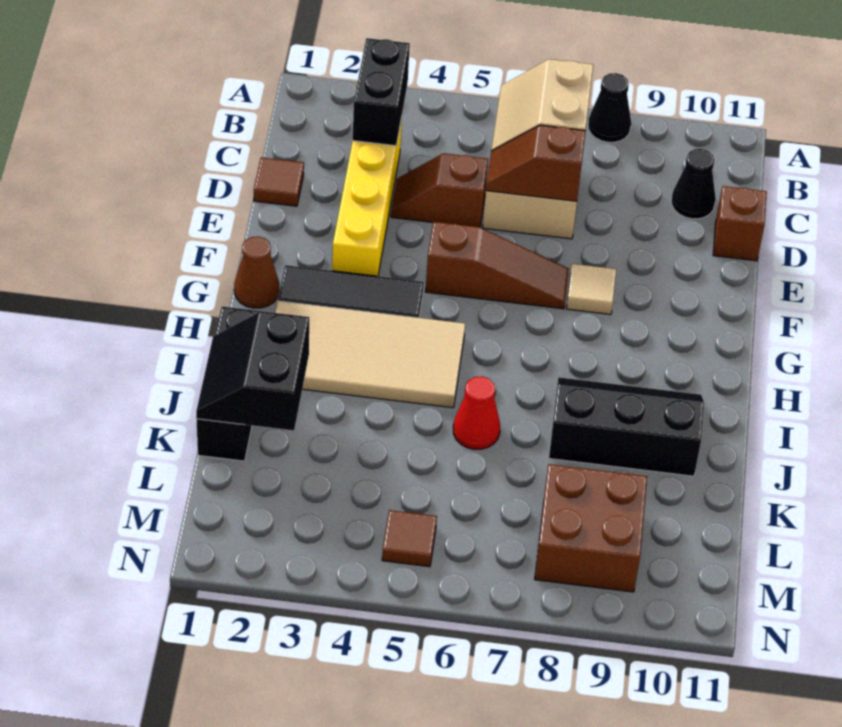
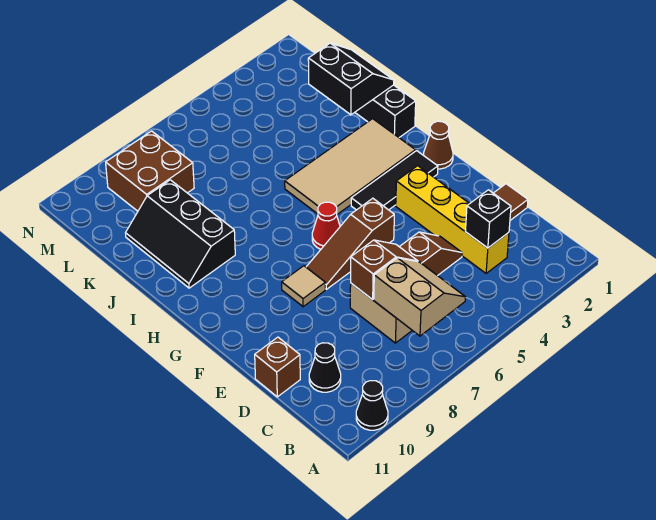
black cone A8 level 1 -> black cone A10 level 1
black brick B3:C3 level 2 -> black brick C3 level 2
black slope I8:J10 level 1 top J -> black slope I9:K10 level 1 top 9
red cone J6 level 1 -> red cone G6 level 1
brown tile M5 level 1 -> none

